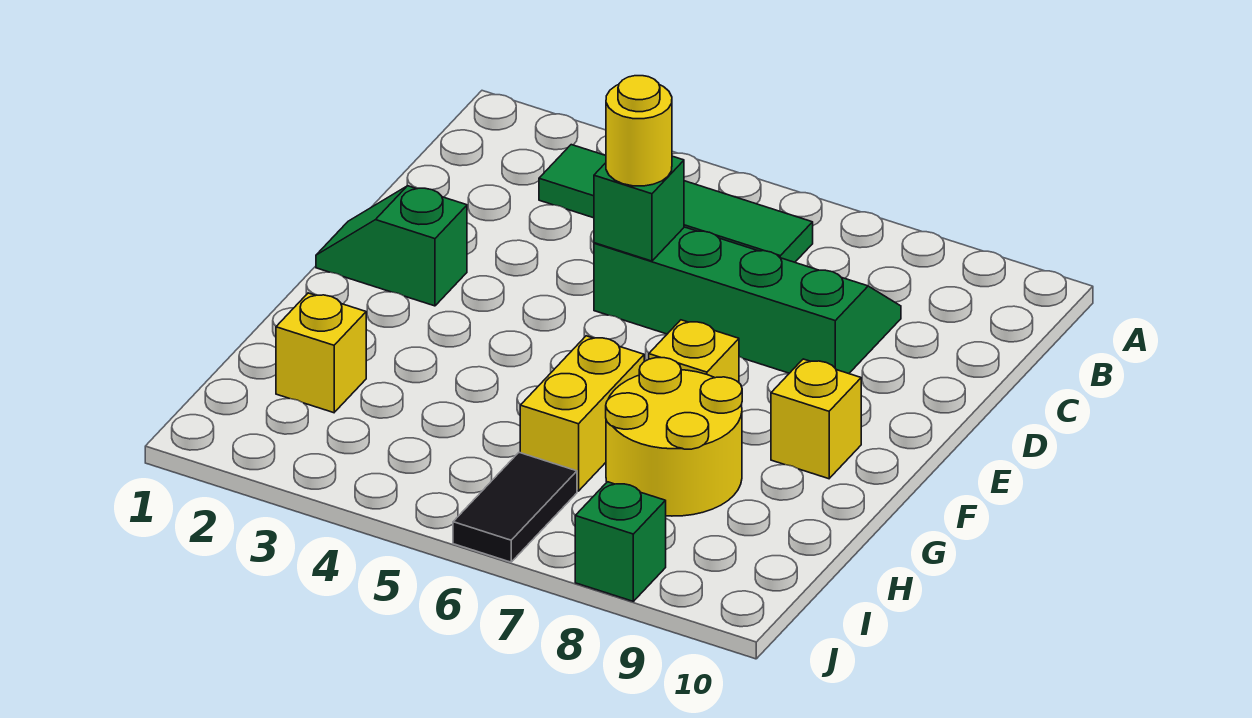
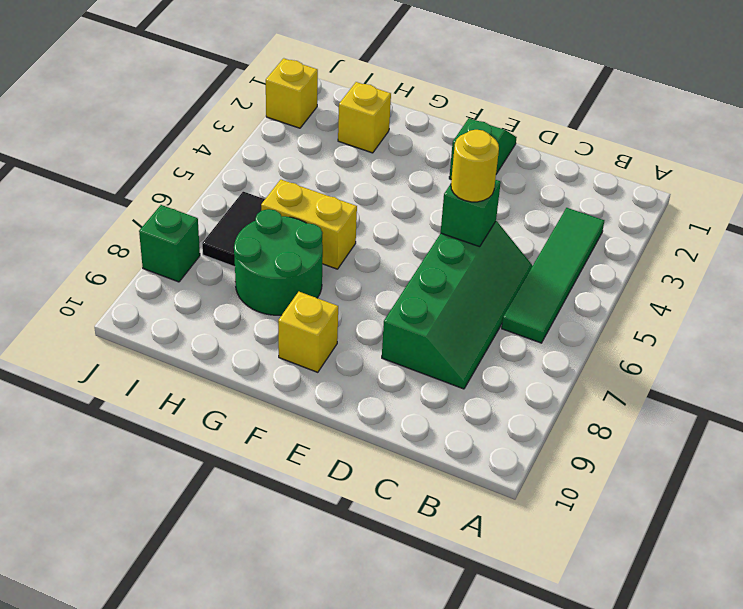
yellow brick F7 level 1 -> yellow brick J2 level 1
yellow round brick G7:H8 level 1 -> green round brick G7:H8 level 1
black tile I6:J6 level 1 -> black tile I6:I7 level 1

